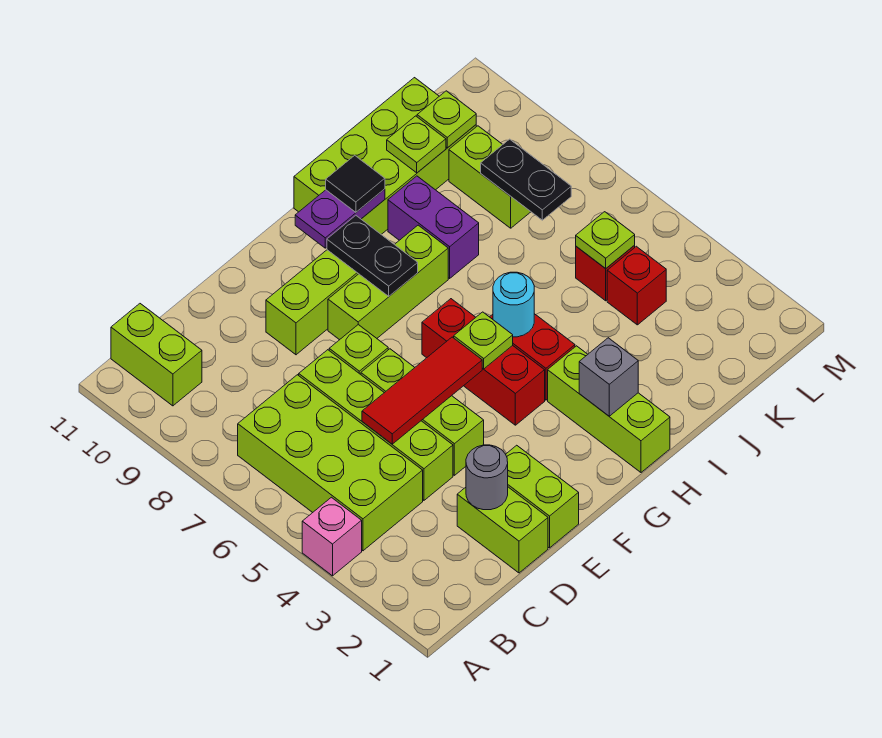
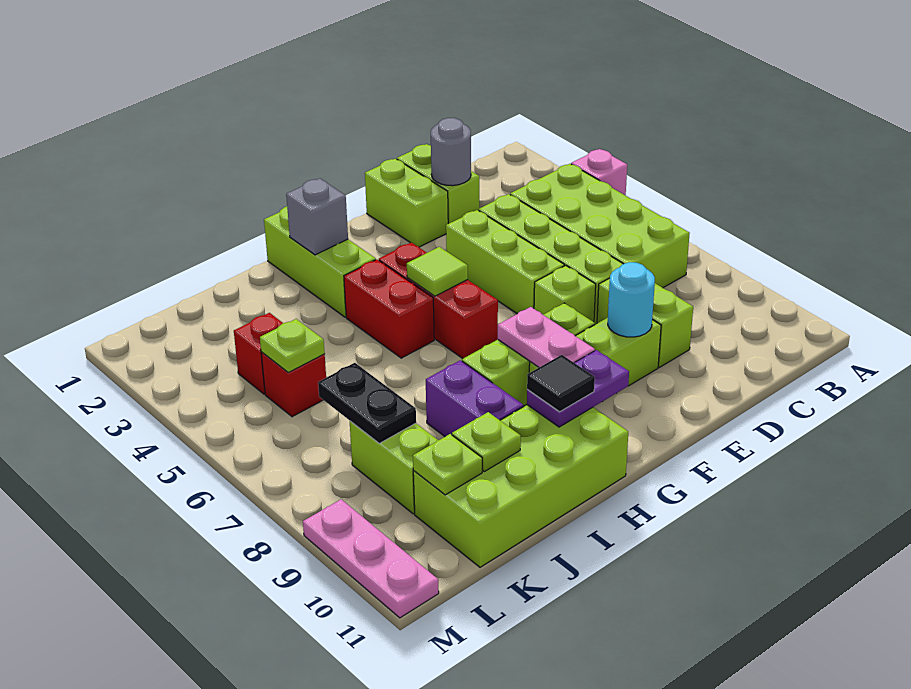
lime brick B10:B11 level 1 -> lime brick D8:D9 level 1
red tile D5:F5 level 2 -> none
lime plate G5 level 2 -> lime tile G5 level 2
black plate G8:G9 level 2 -> pink plate G8:G9 level 2
cyan round brick H5 level 2 -> cyan round brick E9 level 2
none -> pink plate M9:M11 level 1

